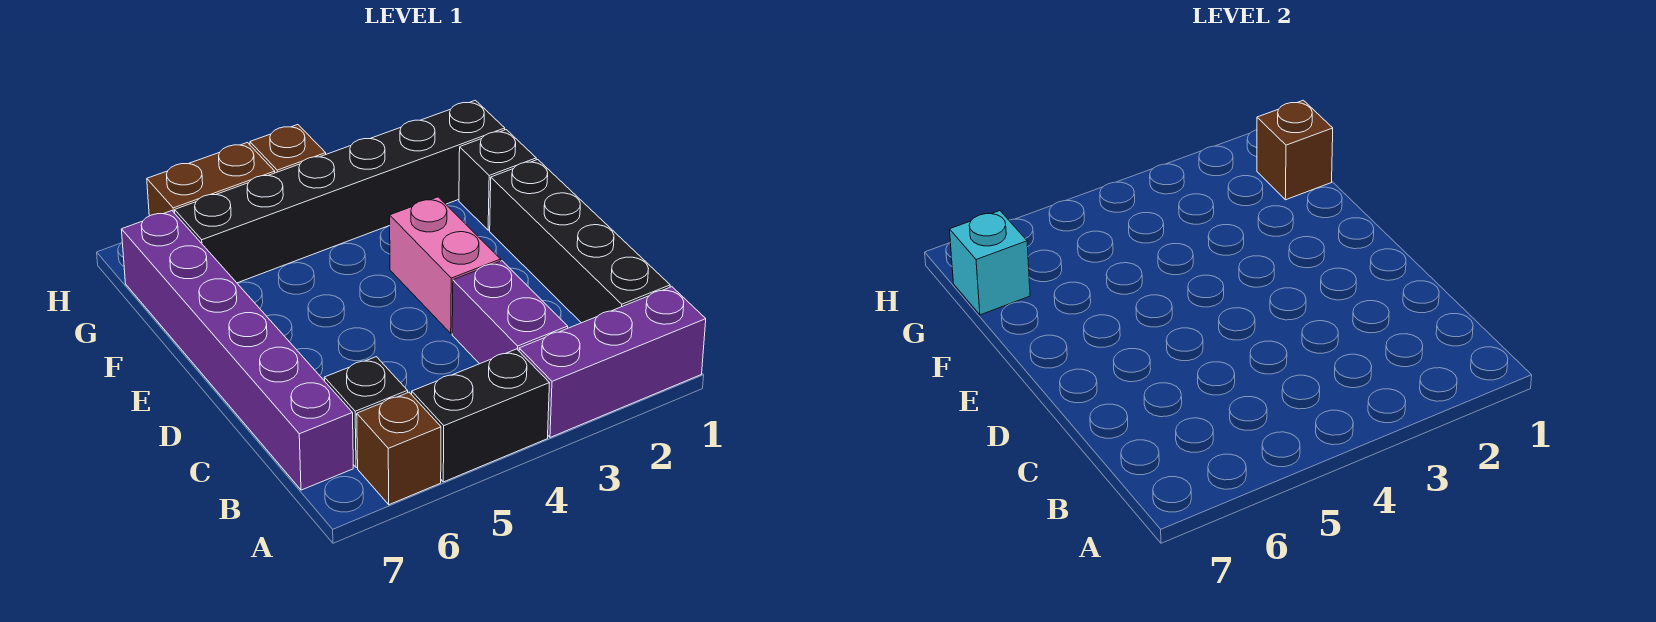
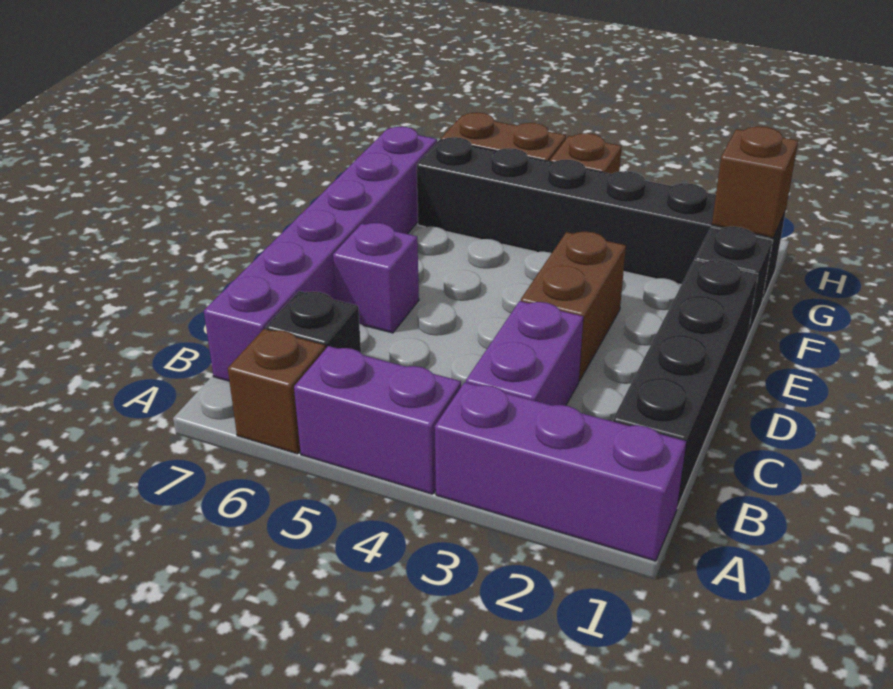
black brick A4:A5 level 1 -> purple brick A4:A5 level 1
pink brick D3:E3 level 1 -> brown brick D3:E3 level 1
none -> purple brick D6 level 1
cyan brick G7 level 2 -> none

